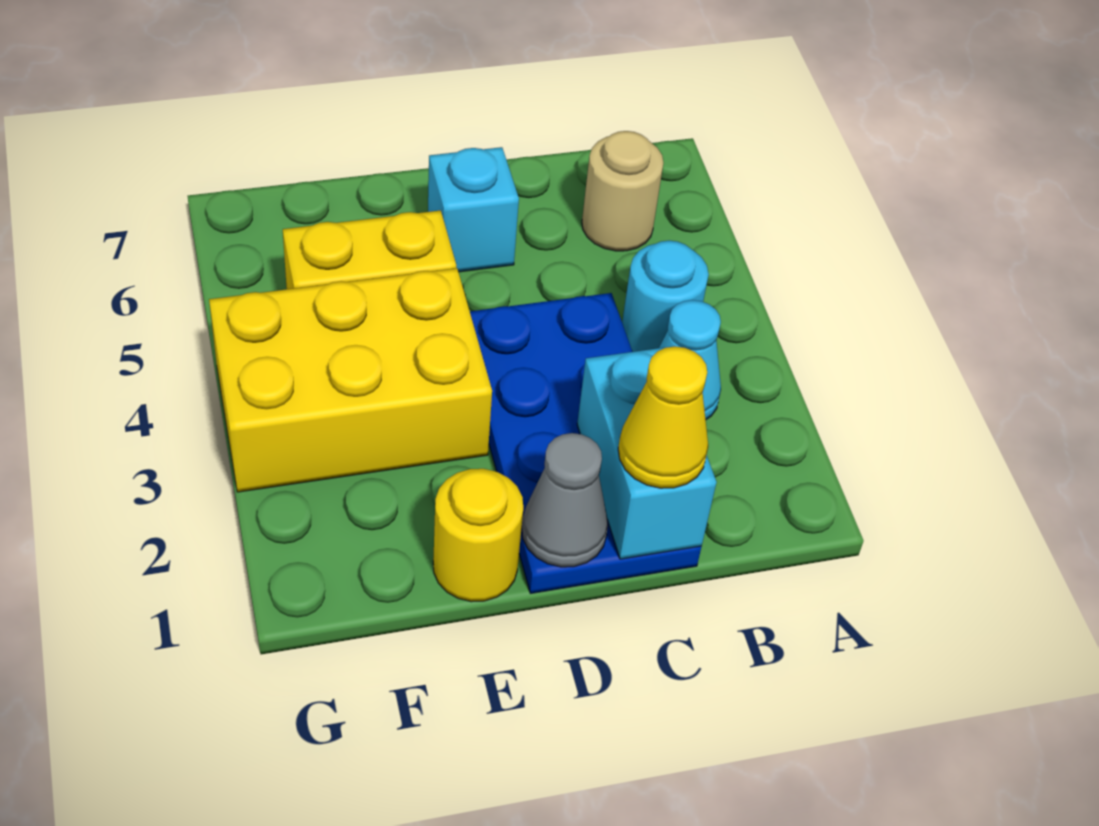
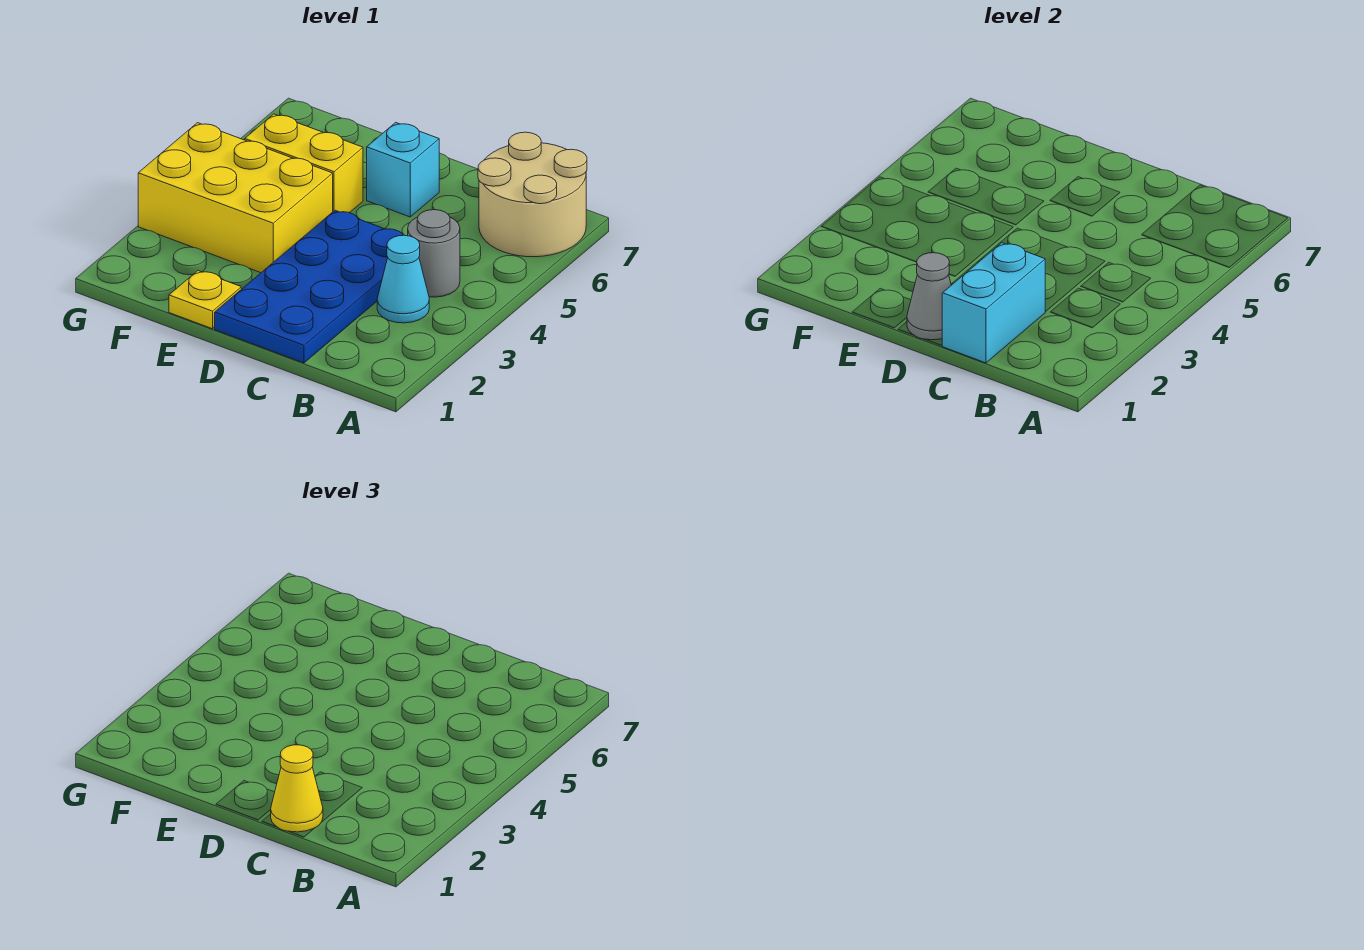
cyan round brick B4 level 1 -> grey round brick B4 level 1
tan round brick B6 level 1 -> tan round brick A6:B7 level 1
yellow round brick E1 level 1 -> yellow plate E1 level 1

